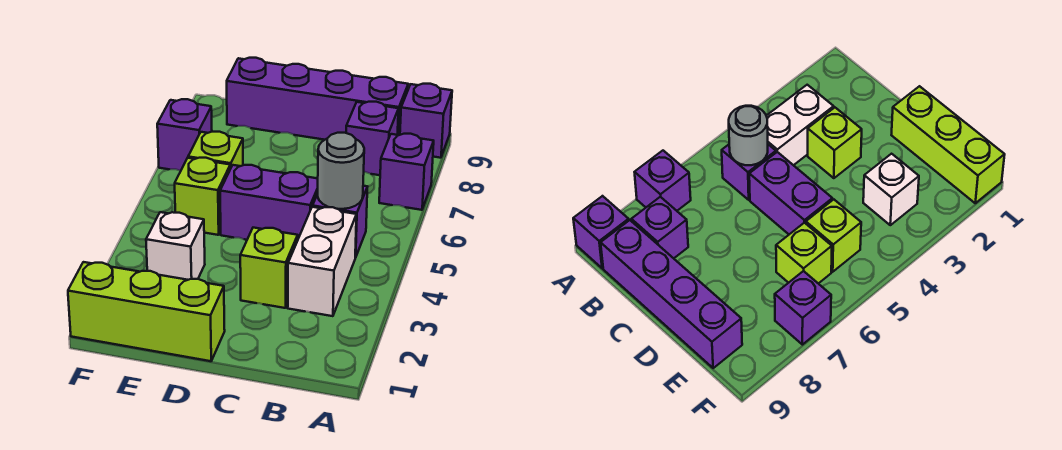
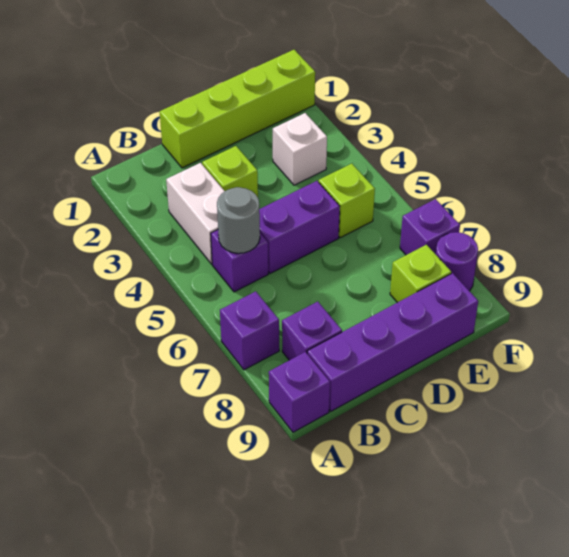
lime brick D1:F1 level 1 -> lime brick C1:F1 level 1
lime brick E6 level 1 -> lime brick E8 level 1
none -> purple round brick F8 level 1

